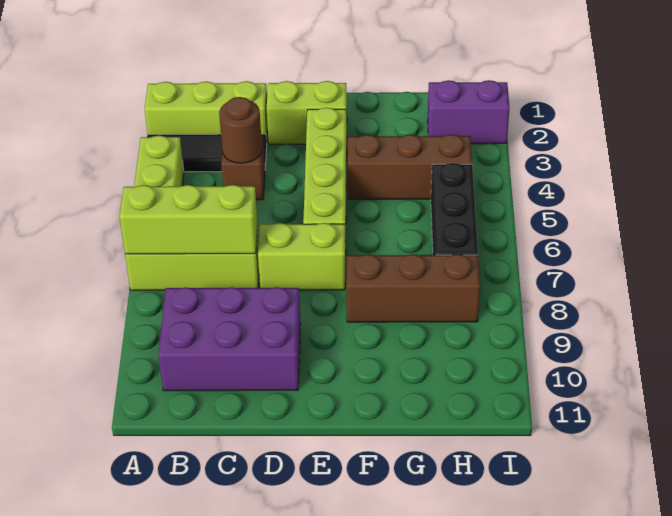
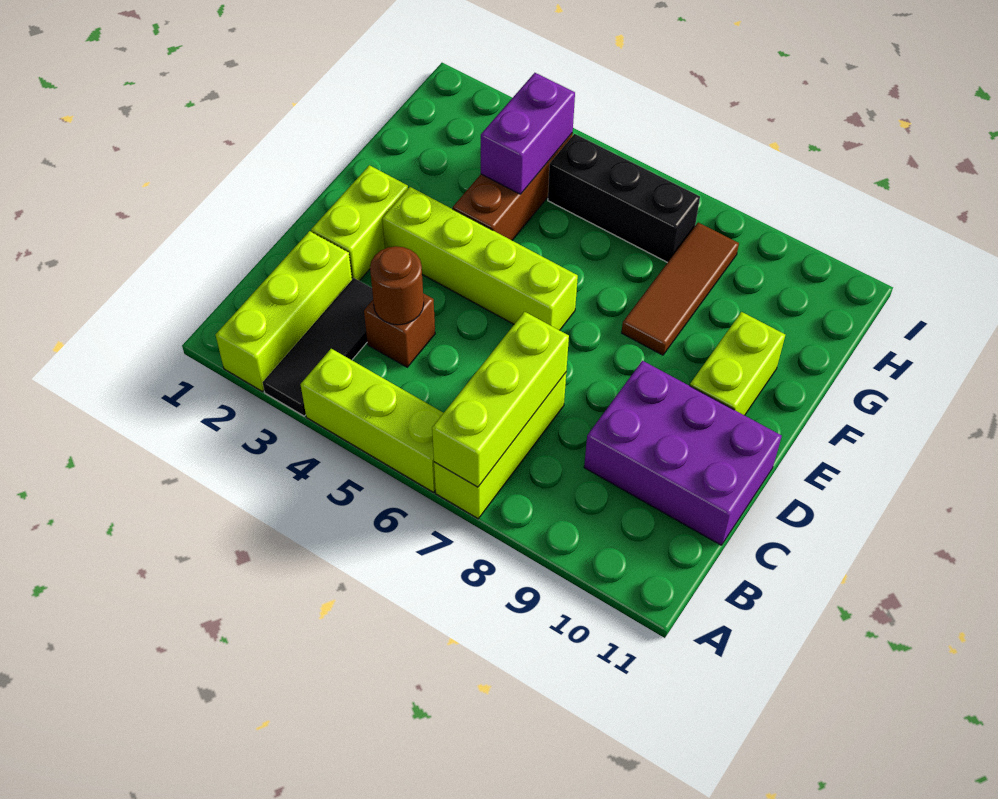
purple brick B9:D10 level 1 -> purple brick C9:D11 level 1
lime brick D7:E7 level 1 -> lime brick E10:F10 level 1
brown brick F8:H8 level 1 -> brown tile F8:H8 level 1
purple brick H2:I2 level 1 -> purple brick G4:H4 level 2

